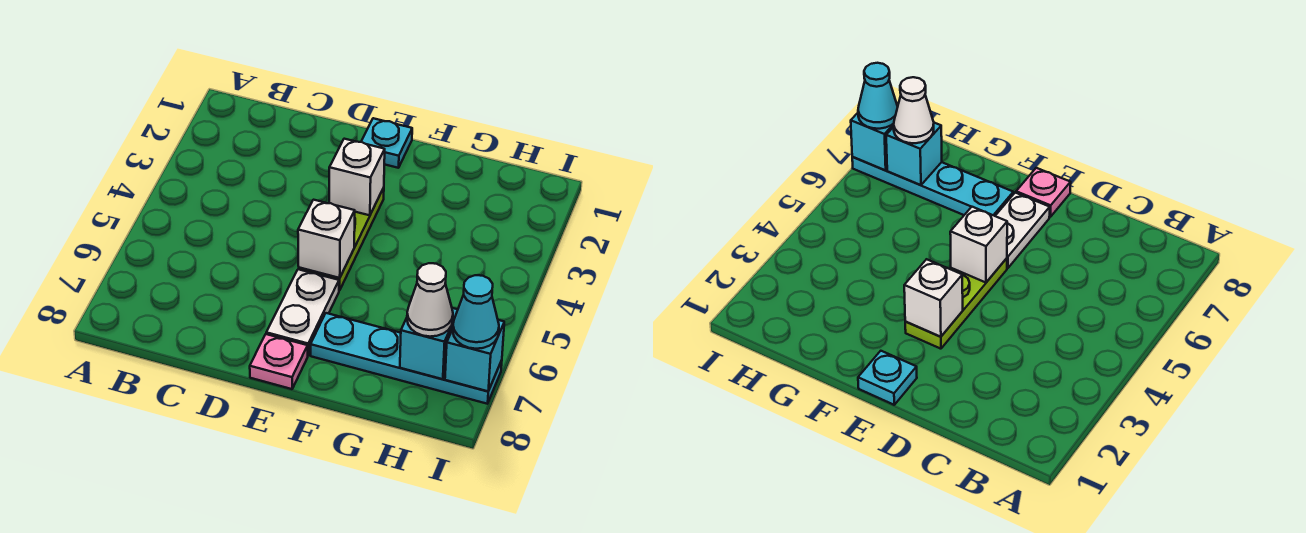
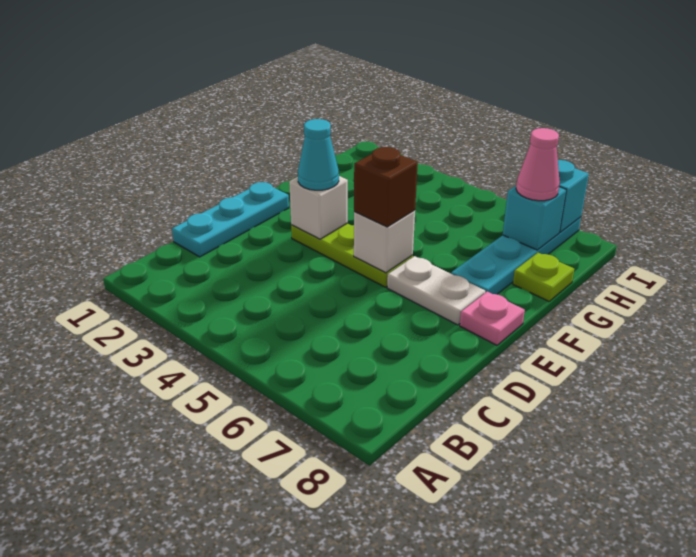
cyan plate E1 level 1 -> cyan plate C1:E1 level 1
none -> brown brick E5 level 3
none -> lime plate G8 level 1
white cone H7 level 3 -> pink cone H7 level 3
cyan cone I7 level 3 -> cyan cone E3 level 3

